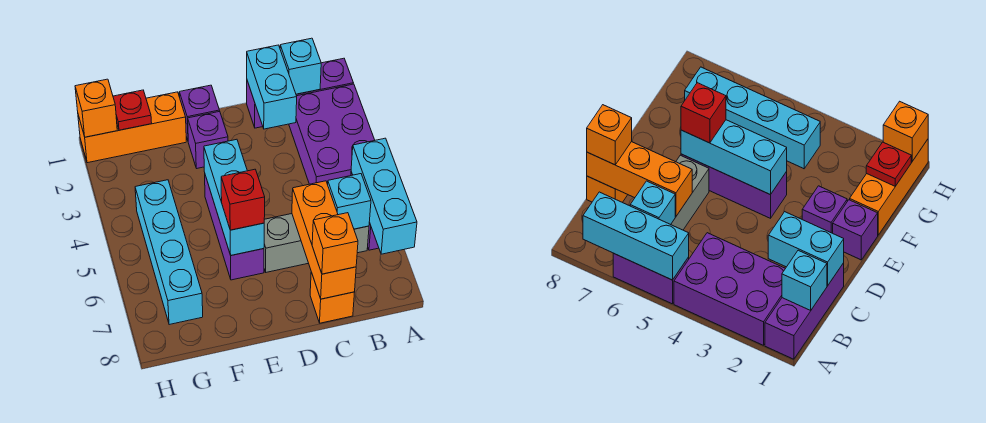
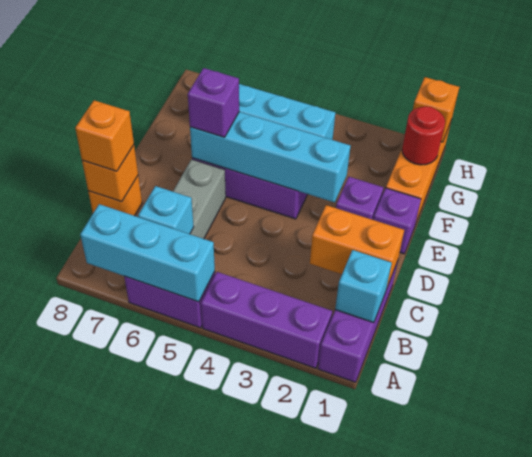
purple brick A2:B4 level 1 -> purple brick A2:A4 level 1
cyan brick C1:C2 level 2 -> orange brick C1:C2 level 2
orange brick C6:C8 level 2 -> orange brick C8 level 2
cyan brick E4:E6 level 2 -> cyan brick E3:E6 level 2
red brick E6 level 3 -> purple brick E6 level 3
red plate G1 level 2 -> red round brick G1 level 2

